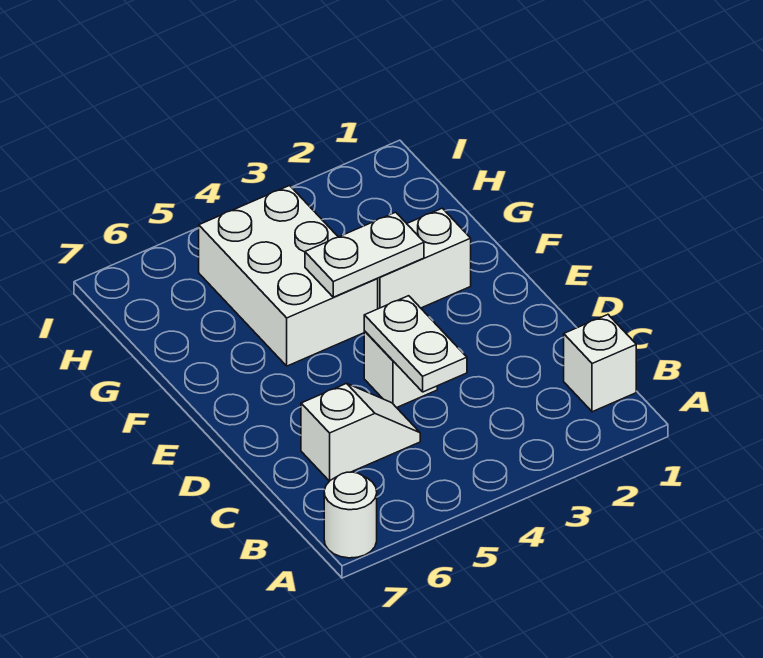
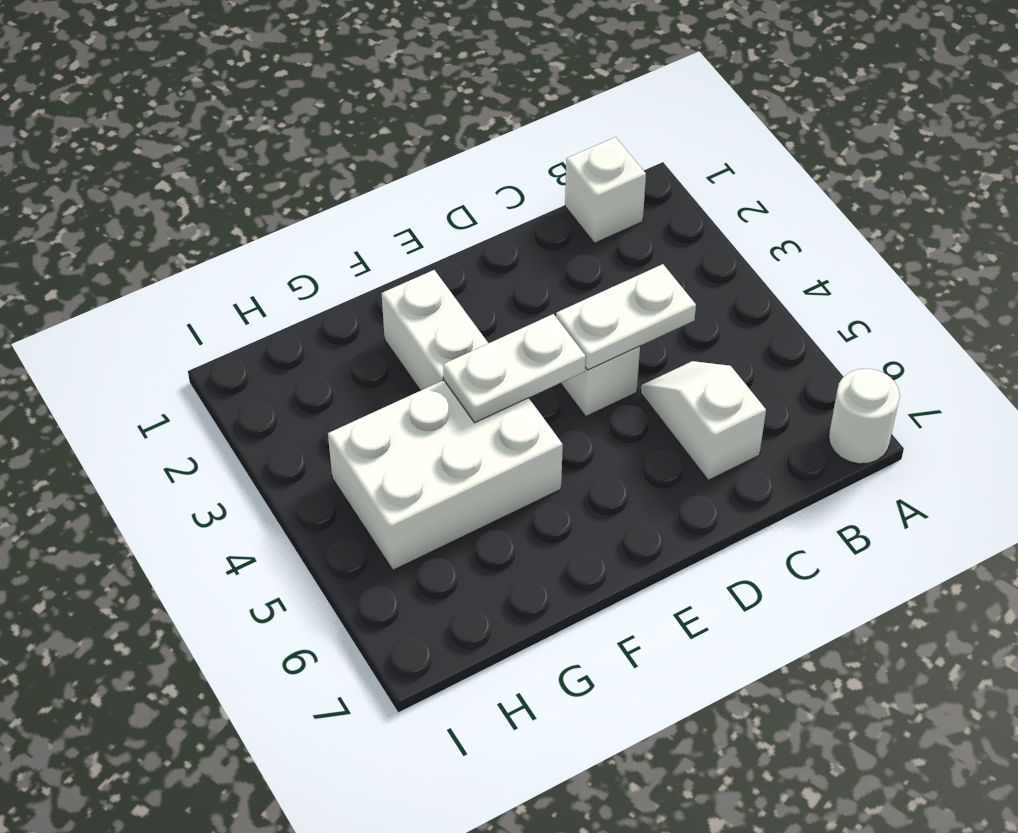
white plate F3:F4 level 2 -> white plate E4:F4 level 2

